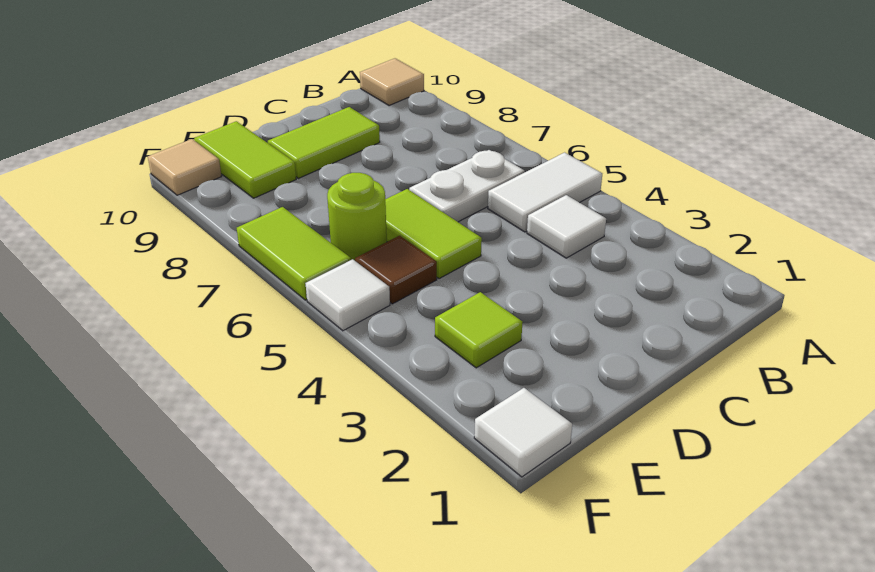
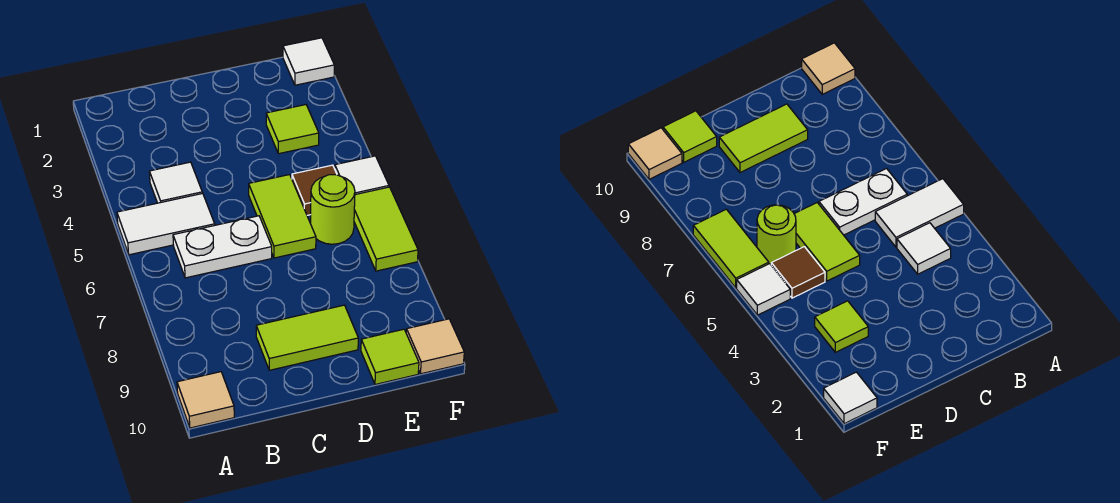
lime tile E9:E10 level 1 -> lime tile E10 level 1

